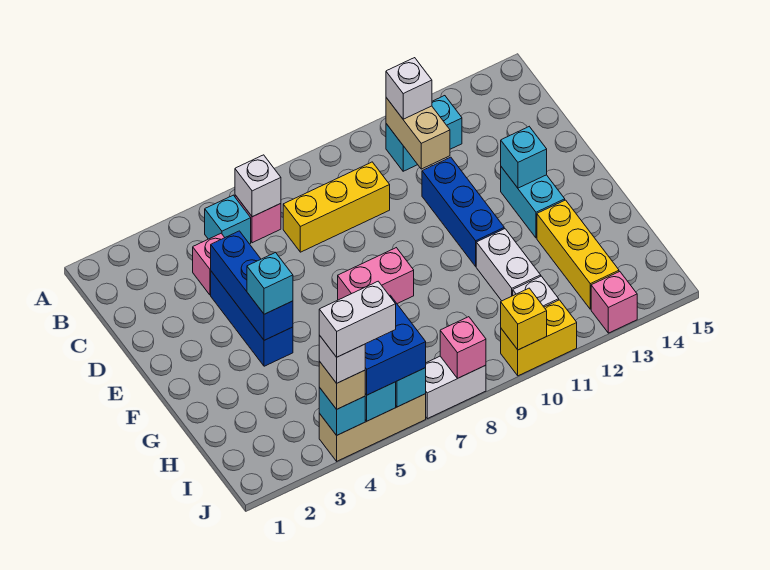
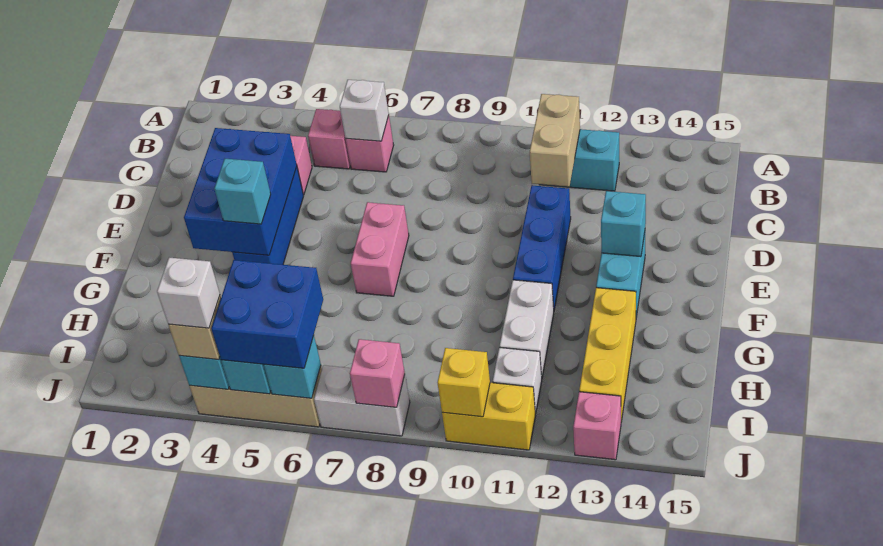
cyan brick B5 level 1 -> pink brick B5 level 1
white brick B11 level 3 -> none
yellow brick C7:C9 level 1 -> none
blue brick D4:F4 level 2 -> blue brick D3:F4 level 2
pink brick F7:F8 level 1 -> pink brick E7:F7 level 1
white brick J4:J5 level 5 -> none

